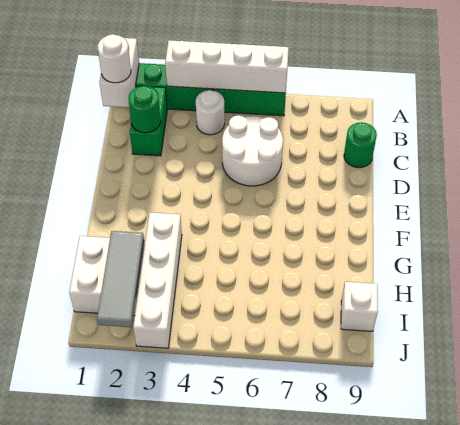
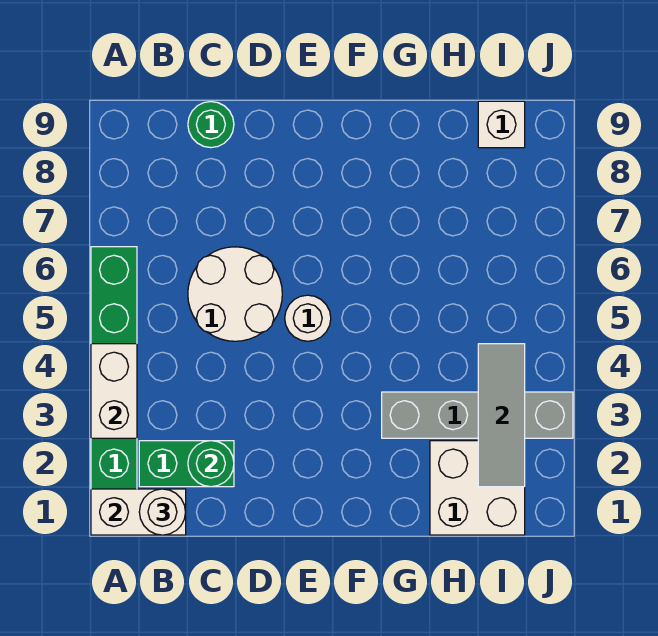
white brick A3:A6 level 2 -> white brick A3:A4 level 2
white round brick B4 level 1 -> white round brick E5 level 1
white brick G3:J3 level 1 -> grey brick G3:J3 level 1
grey tile H2:J2 level 2 -> grey tile I2:I4 level 2

